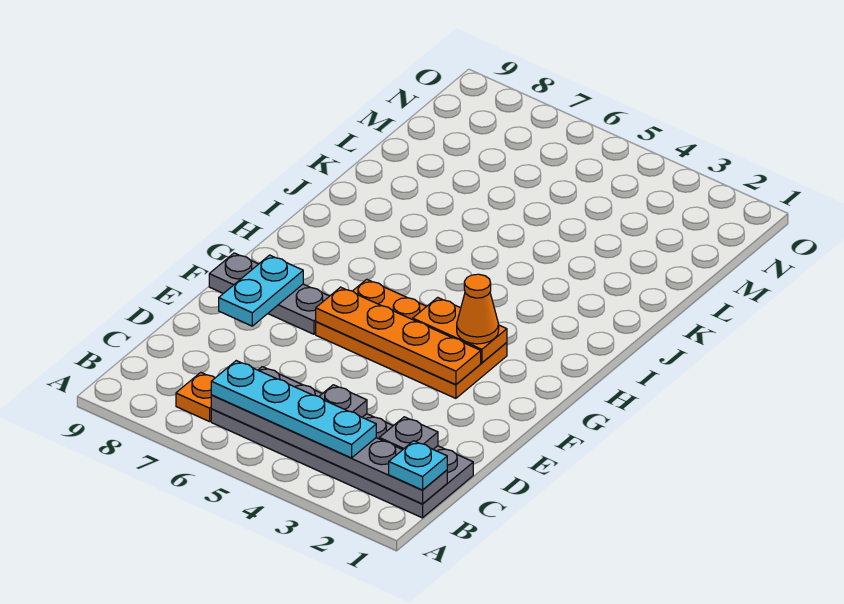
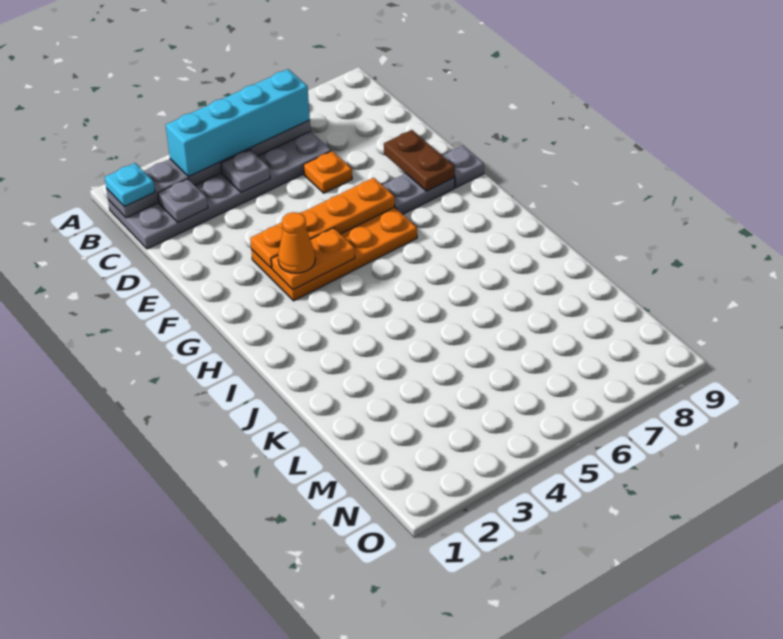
cyan plate B3:B6 level 3 -> cyan brick B3:B6 level 3
orange plate B7 level 1 -> orange plate D6 level 1
cyan plate E8:F8 level 2 -> brown plate E8:F8 level 2

